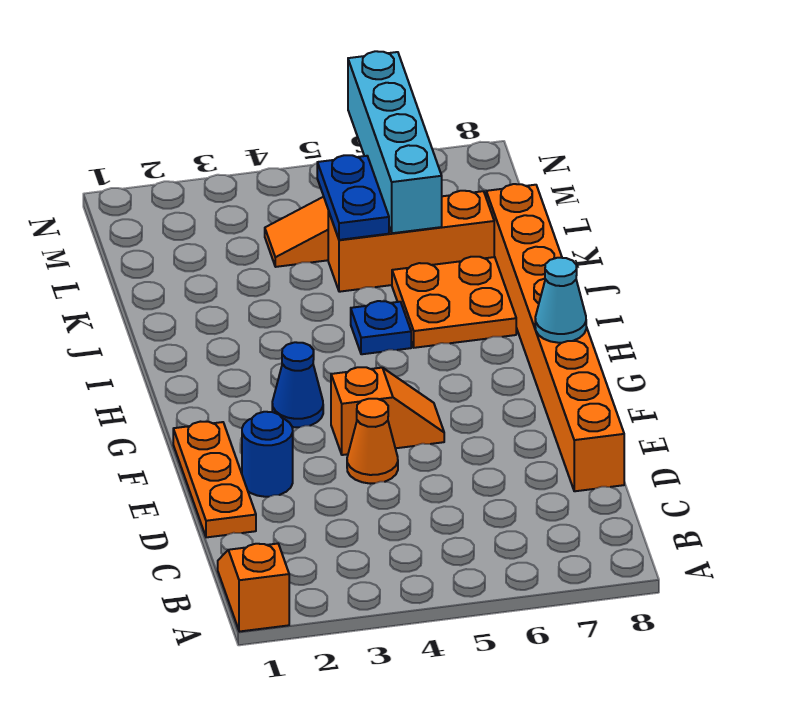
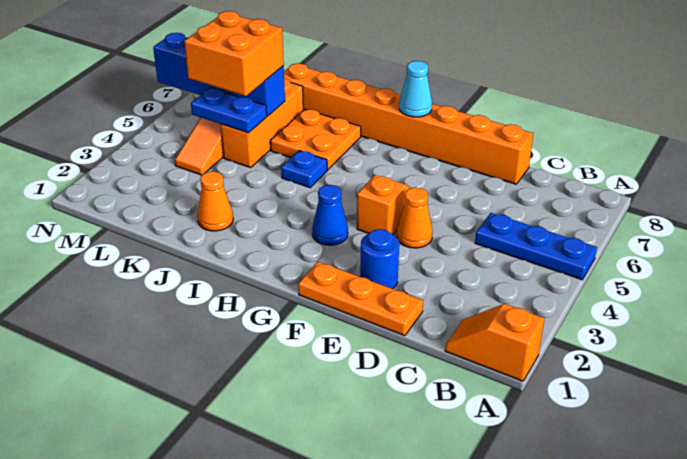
none -> blue plate A5:C5 level 1
none -> orange cone J2 level 1
none -> orange brick K5:L6 level 3
cyan brick K6:N6 level 2 -> blue brick K6:N6 level 2

